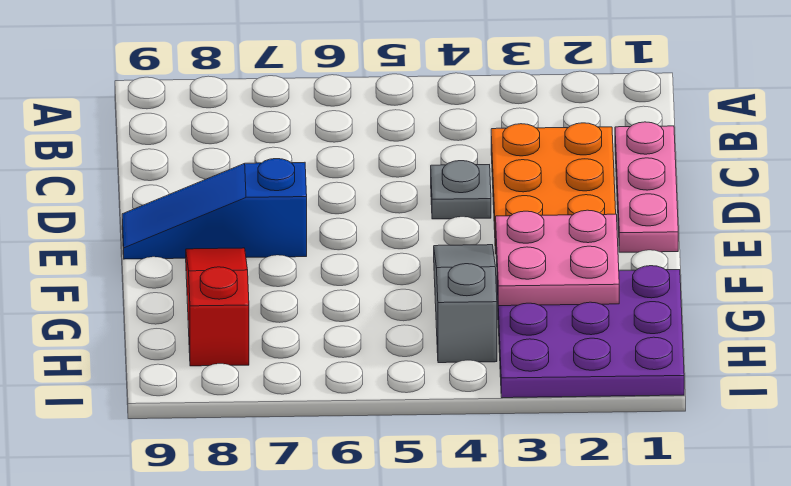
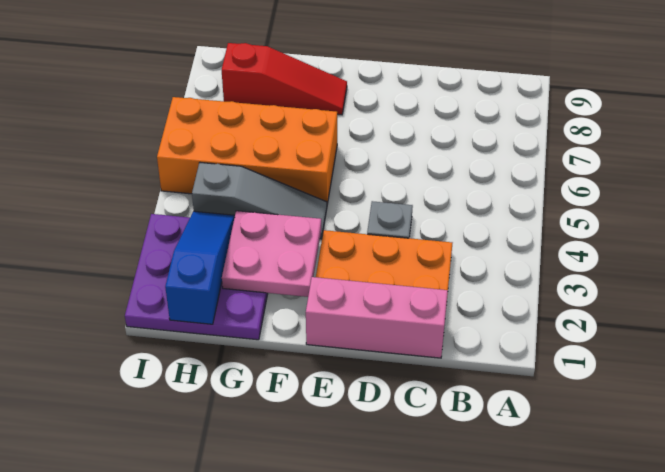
pink plate C1:E1 level 1 -> pink brick C1:E1 level 1
blue slope E7:E9 level 1 top 7 -> blue slope H1:H3 level 2 top 1
none -> orange brick F5:I6 level 1

